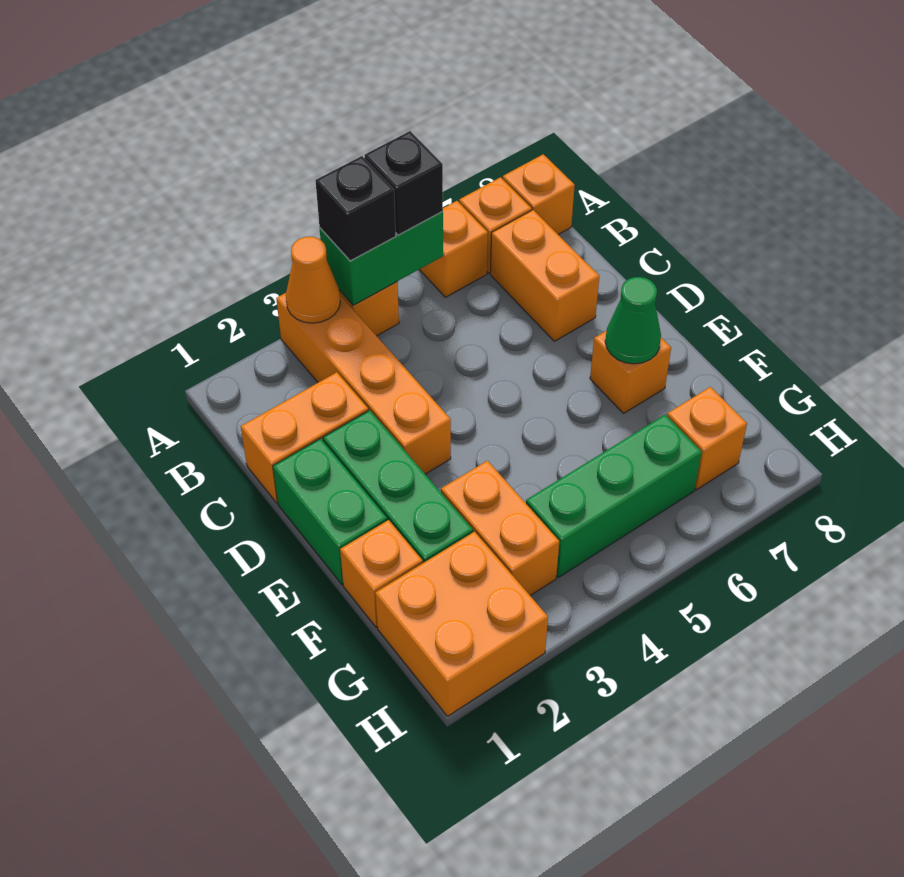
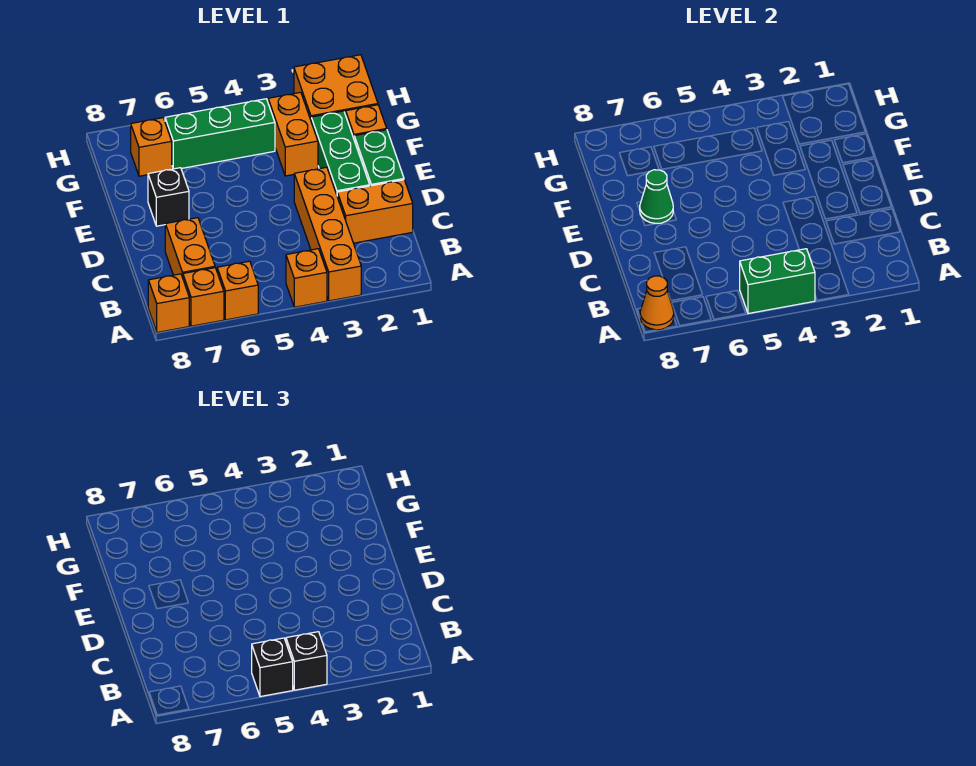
orange cone A3 level 2 -> orange cone A8 level 2
orange brick E7 level 1 -> black brick E7 level 1

